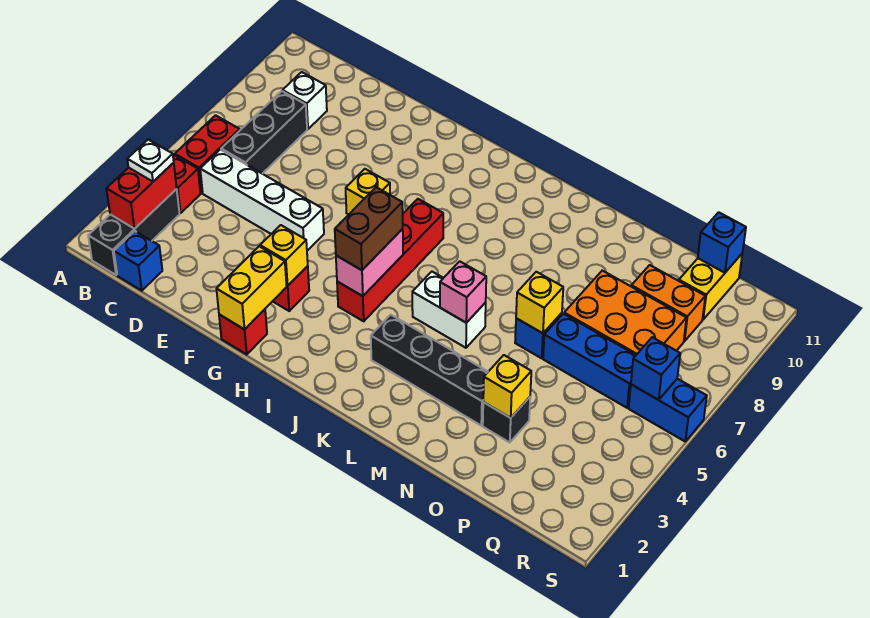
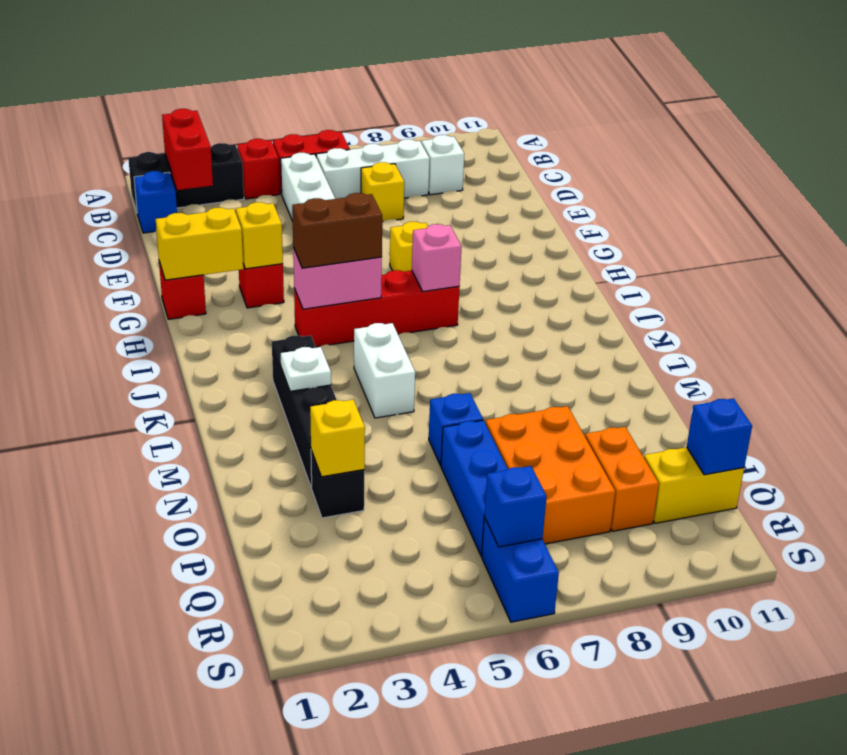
red brick B2:B3 level 2 -> red brick B2:C2 level 2
white plate B3 level 3 -> white plate L3 level 2
black brick C6:C8 level 1 -> white brick C6:C8 level 1
pink brick L5 level 2 -> pink brick I7 level 2
yellow brick N6 level 2 -> yellow brick D7 level 1

